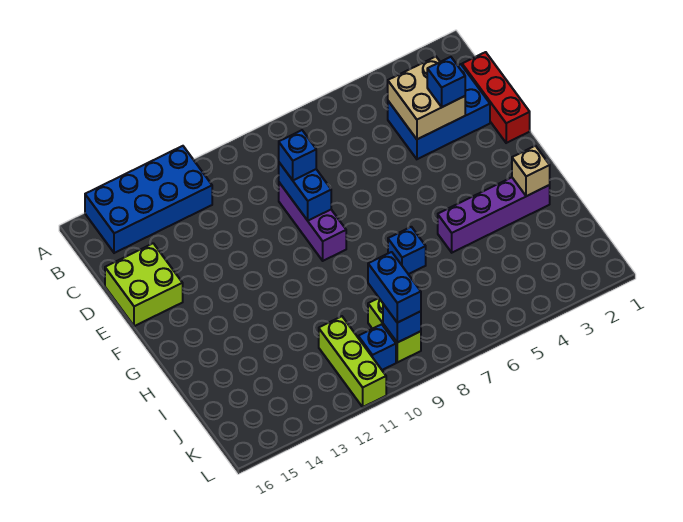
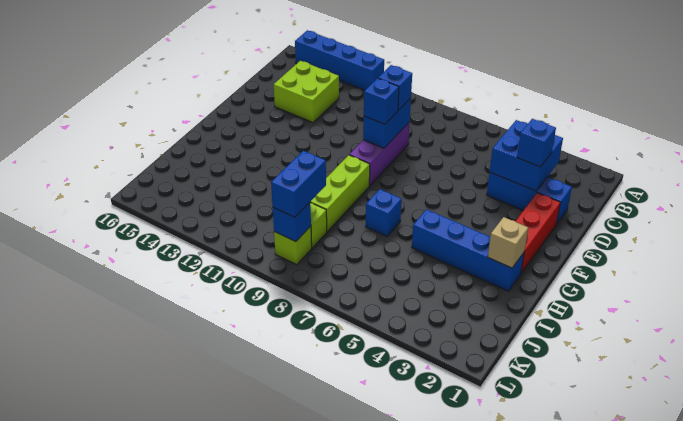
blue brick A12:B15 level 1 -> blue brick A12:A15 level 1
red brick C1:E1 level 1 -> red brick E2:G2 level 1
blue brick C2:D4 level 1 -> blue brick D2:D4 level 1
tan brick C3:D4 level 2 -> blue brick C3:D4 level 2
lime brick D15:E16 level 1 -> lime brick C13:D14 level 1
purple brick H2:H5 level 1 -> blue brick H2:H5 level 1
lime brick J11:L11 level 1 -> lime brick G9:I9 level 1
blue brick K10 level 1 -> blue brick E9 level 3

